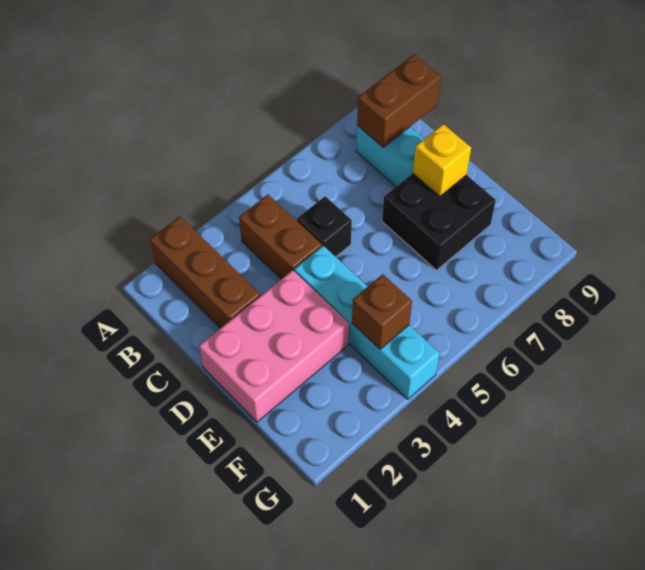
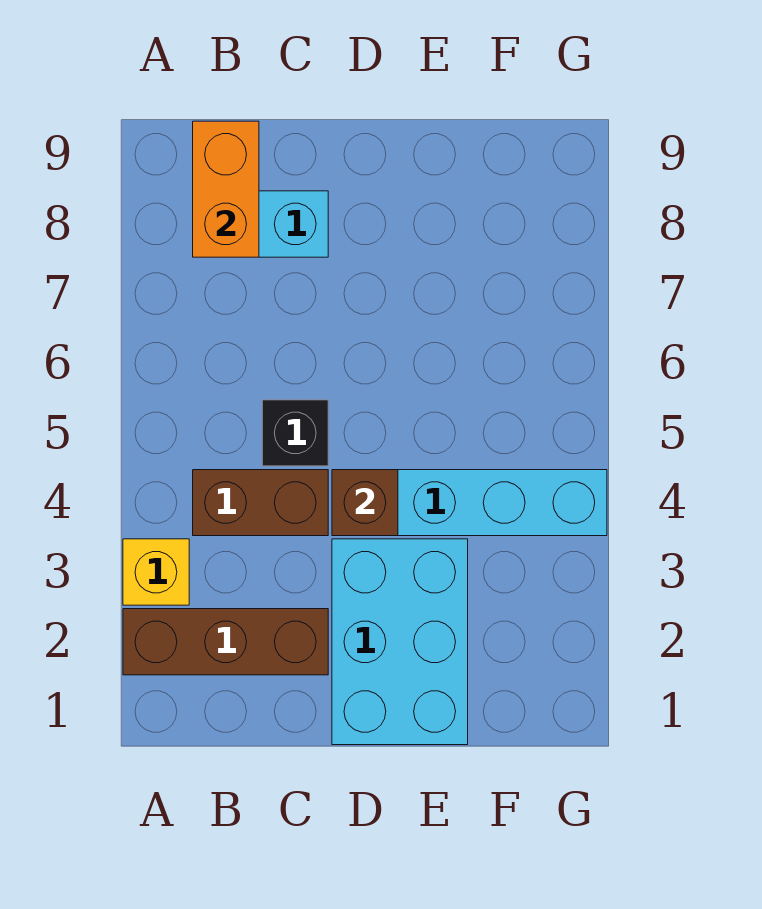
brown brick B8:B9 level 2 -> orange brick B8:B9 level 2
pink brick D1:E3 level 1 -> cyan brick D1:E3 level 1
black brick D7:E8 level 1 -> none
yellow brick D8 level 2 -> yellow brick A3 level 1
brown brick F4 level 2 -> brown brick D4 level 2

